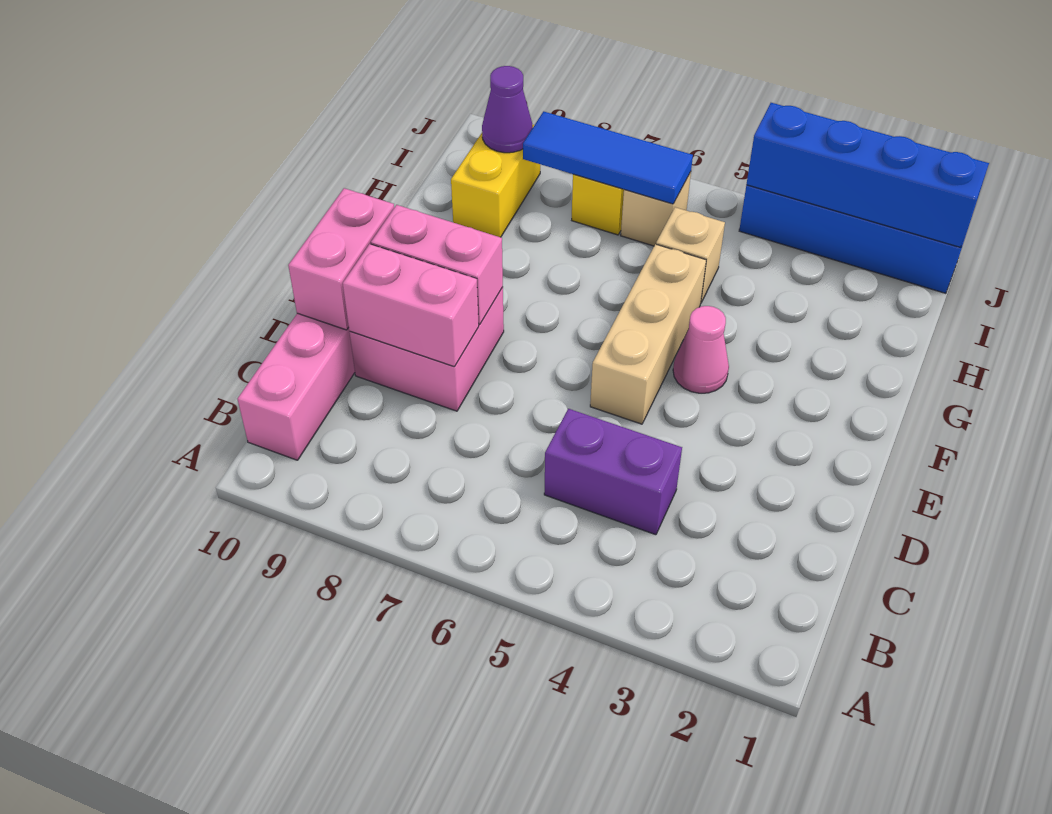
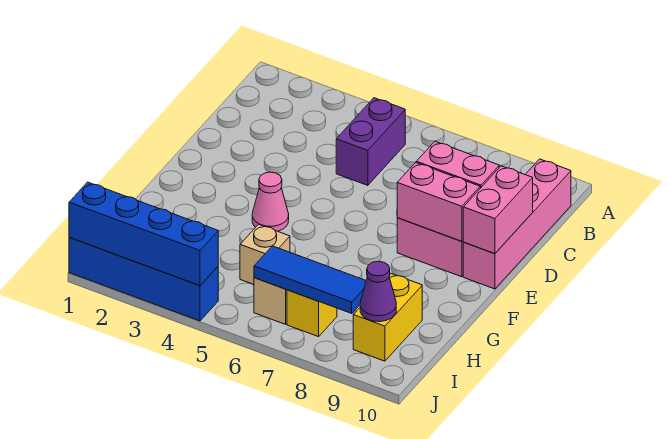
purple brick C4:C5 level 1 -> purple brick B5:C5 level 1
tan brick E5:G5 level 1 -> none

